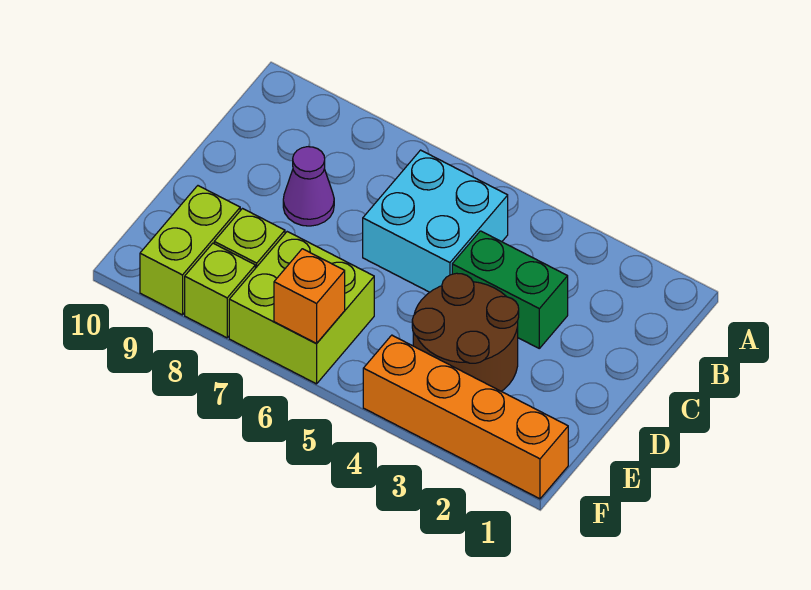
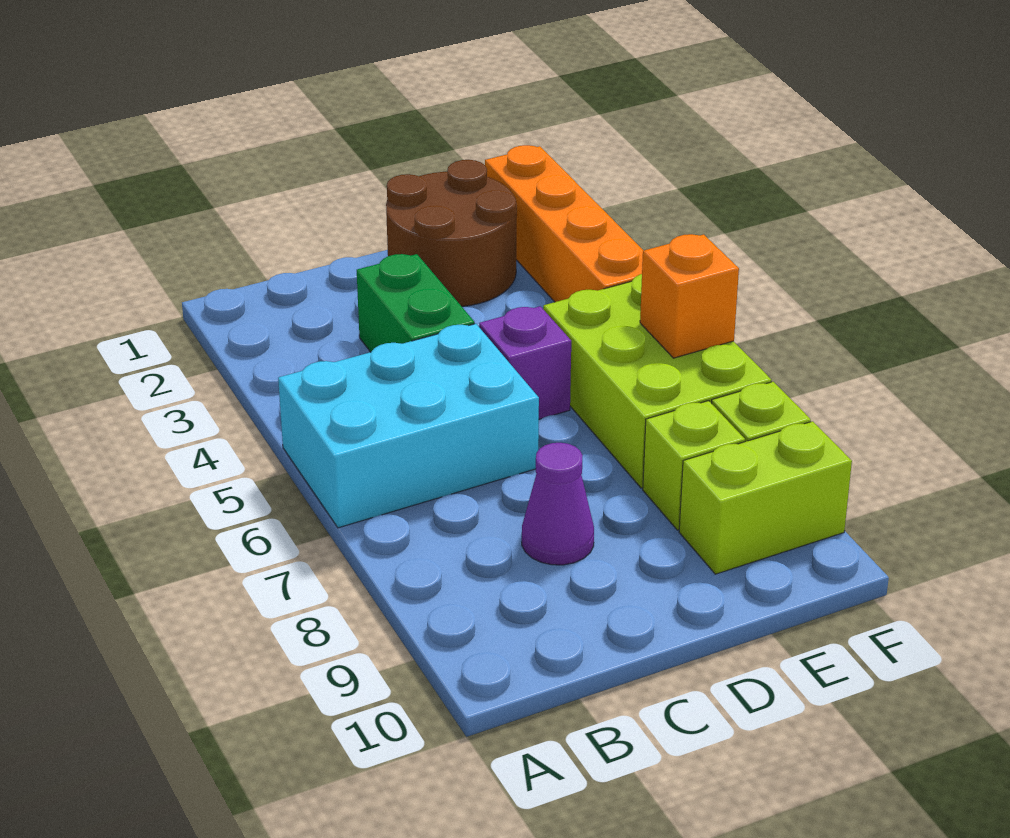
cyan brick B5:C6 level 1 -> cyan brick A5:C6 level 1
brown round brick D3:E4 level 1 -> brown round brick D1:E2 level 1
none -> purple brick D5 level 1
lime brick E6:F7 level 1 -> lime brick E5:F7 level 1

